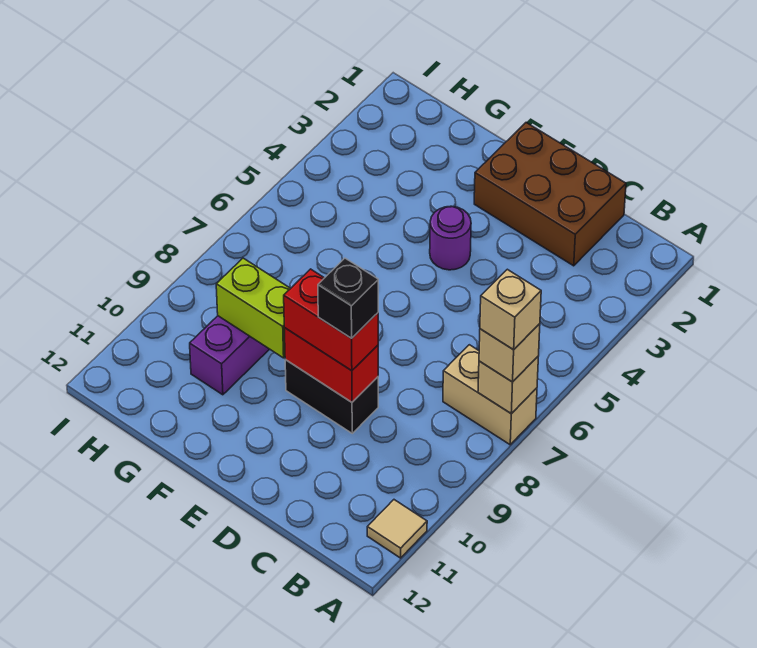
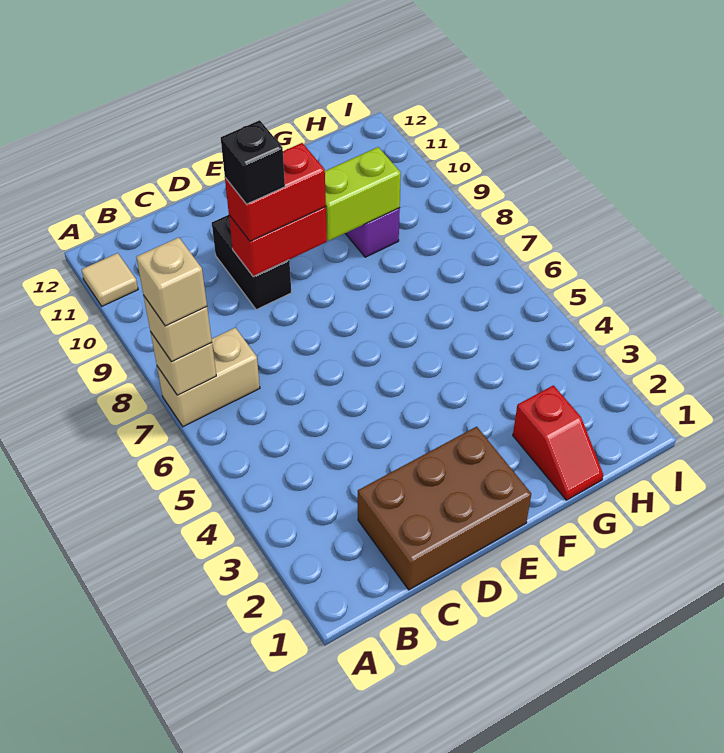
black brick D9:E9 level 1 -> black brick D9:D10 level 1
purple round brick E4 level 1 -> none
none -> red slope G1:G2 level 1 top 2

